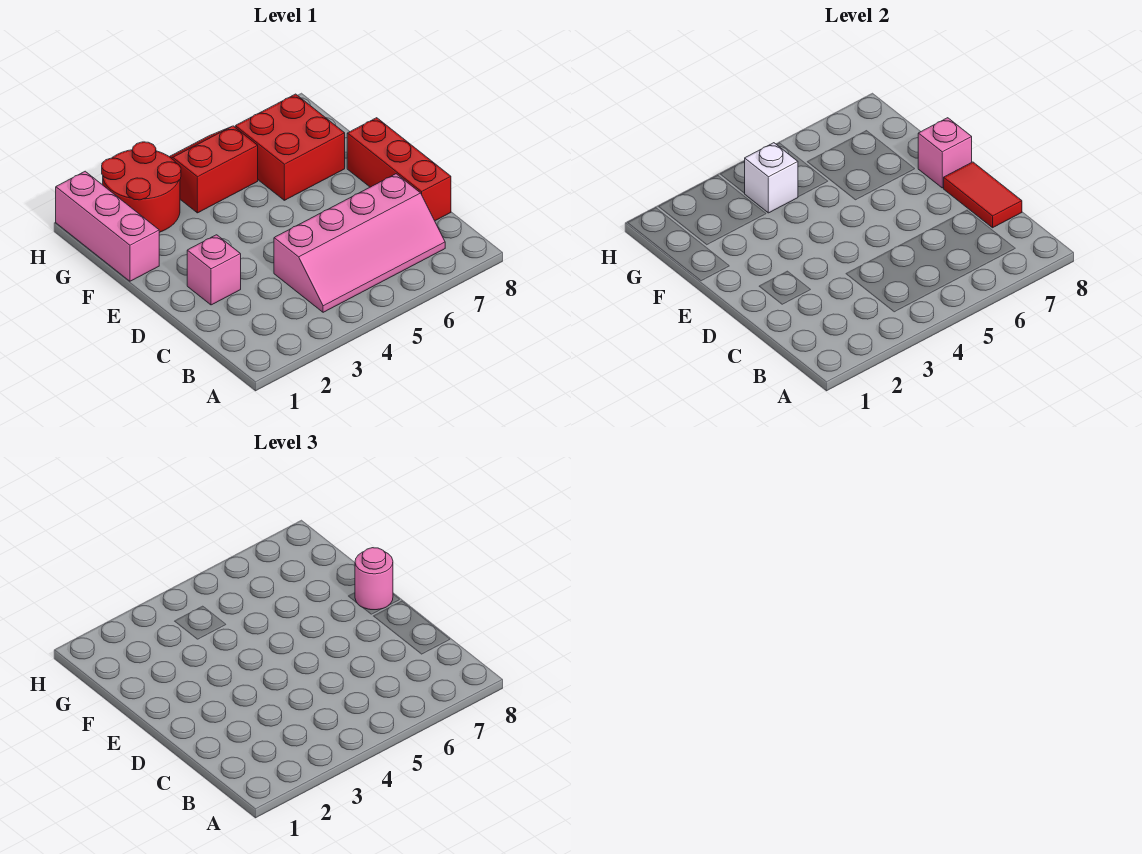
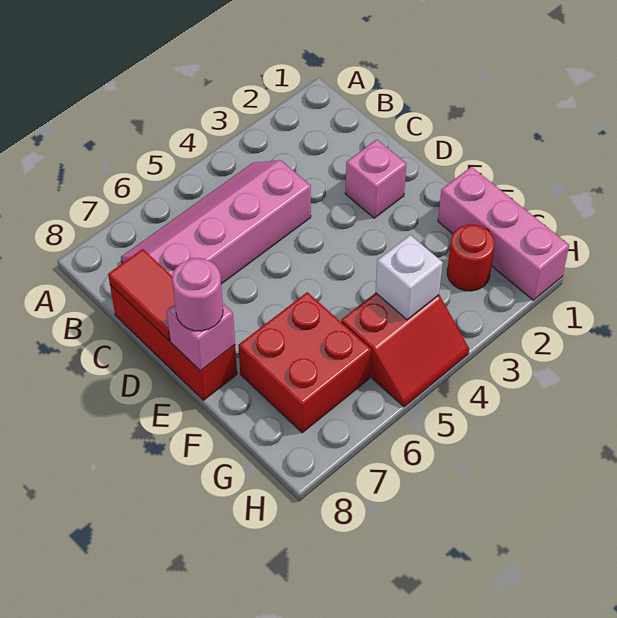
red round brick G2:H3 level 1 -> red round brick G2 level 1

